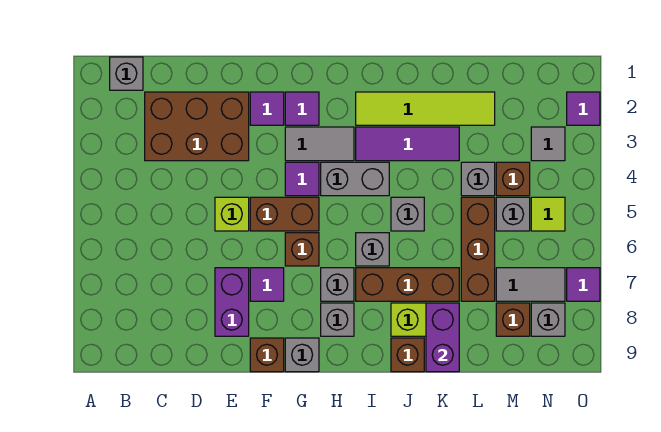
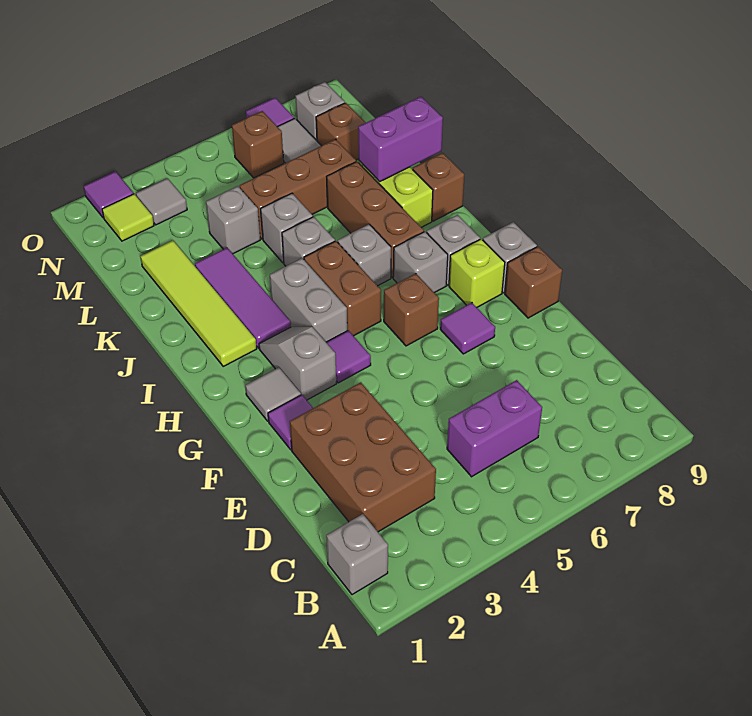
lime brick E5 level 1 -> lime brick G8 level 1
purple brick E7:E8 level 1 -> purple brick C5:C6 level 1
brown brick F5:G5 level 1 -> brown brick H5:I5 level 1
purple tile G2 level 1 -> grey tile G2 level 1
grey tile G3:H3 level 1 -> grey slope G3:H3 level 1 top G
brown brick M4 level 1 -> brown brick N6 level 1
grey brick M5 level 1 -> grey brick K5 level 1
lime tile N5 level 1 -> lime tile N2 level 1

